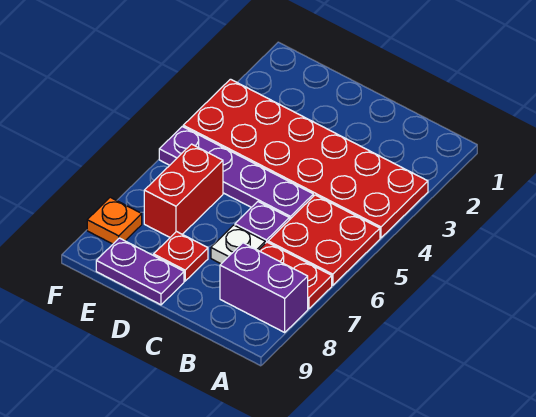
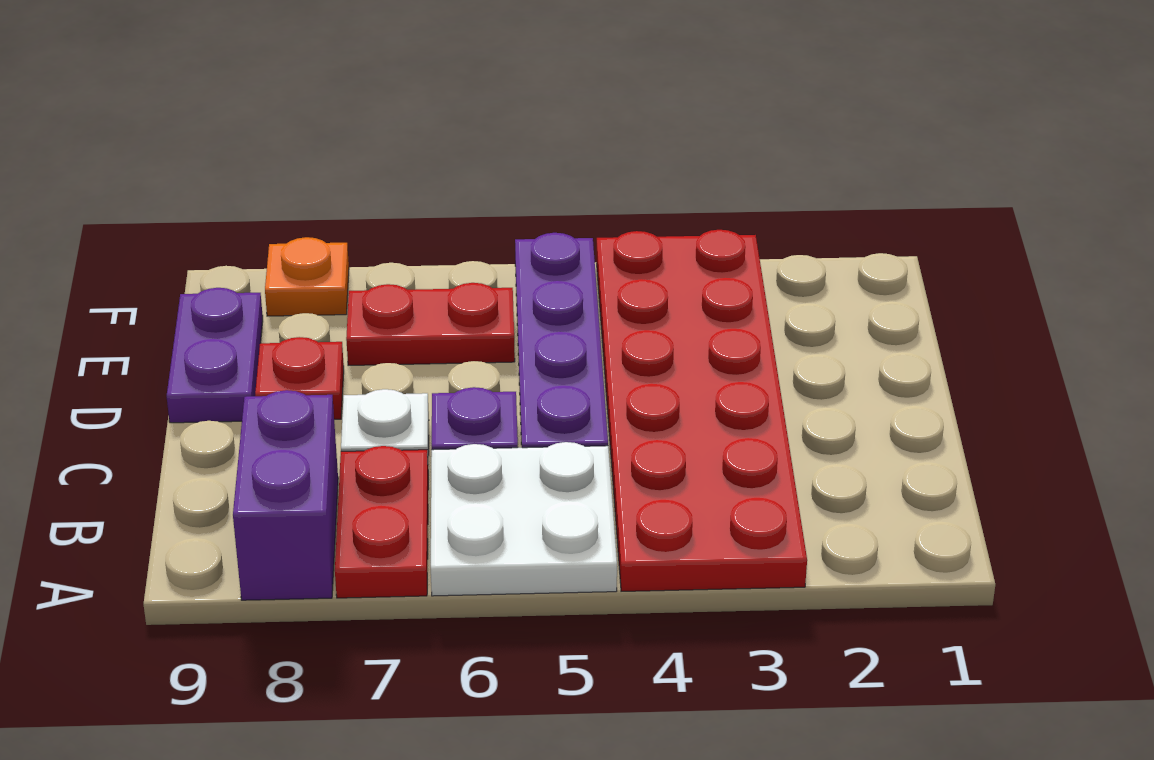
red plate A5:B6 level 1 -> white plate A5:B6 level 1
red brick E6:E7 level 1 -> red plate E6:E7 level 1

